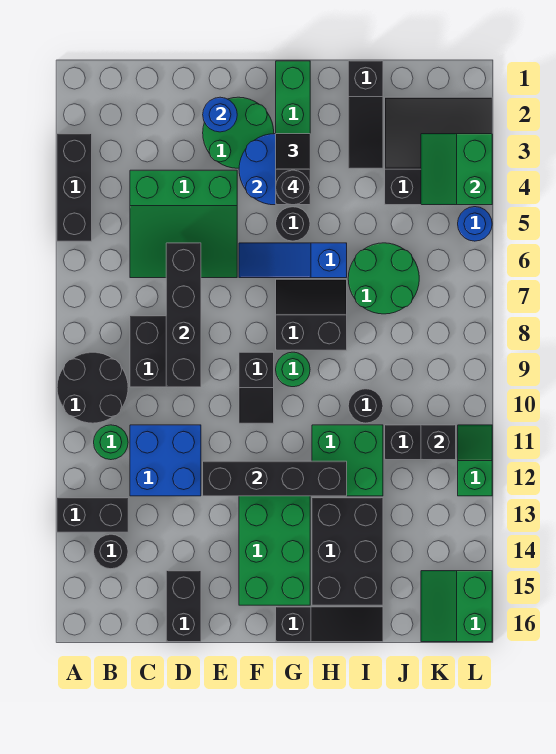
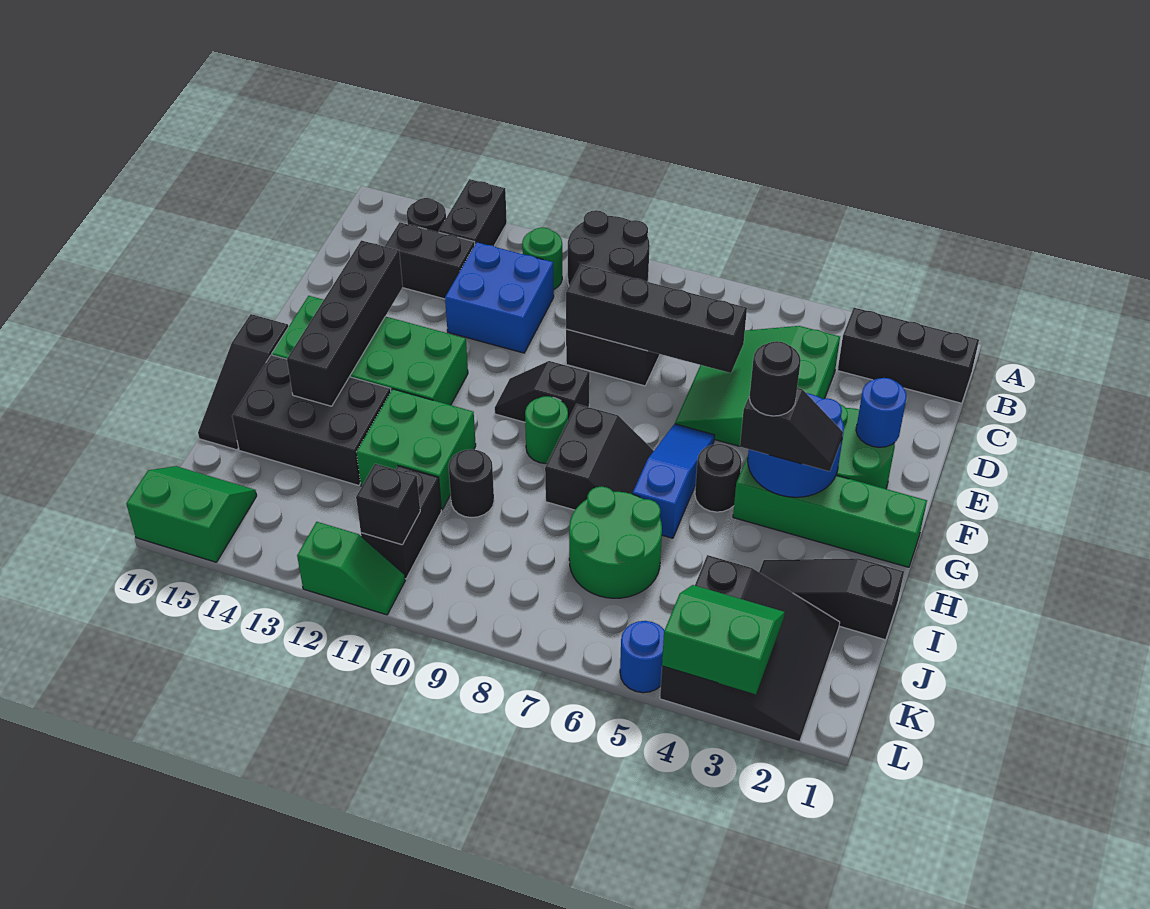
black brick A3:A5 level 1 -> black brick B1:B3 level 1
black brick D15:D16 level 1 -> black brick C13:C14 level 1
black brick E12:H12 level 2 -> black brick E14:H14 level 2

